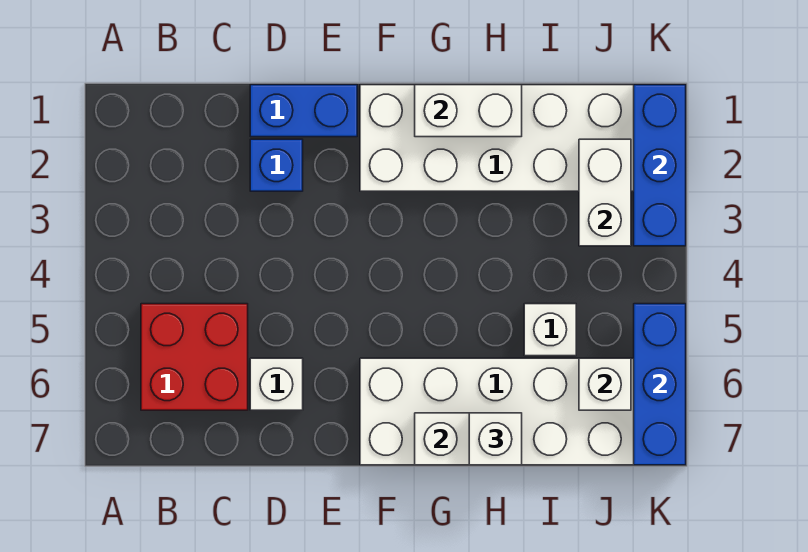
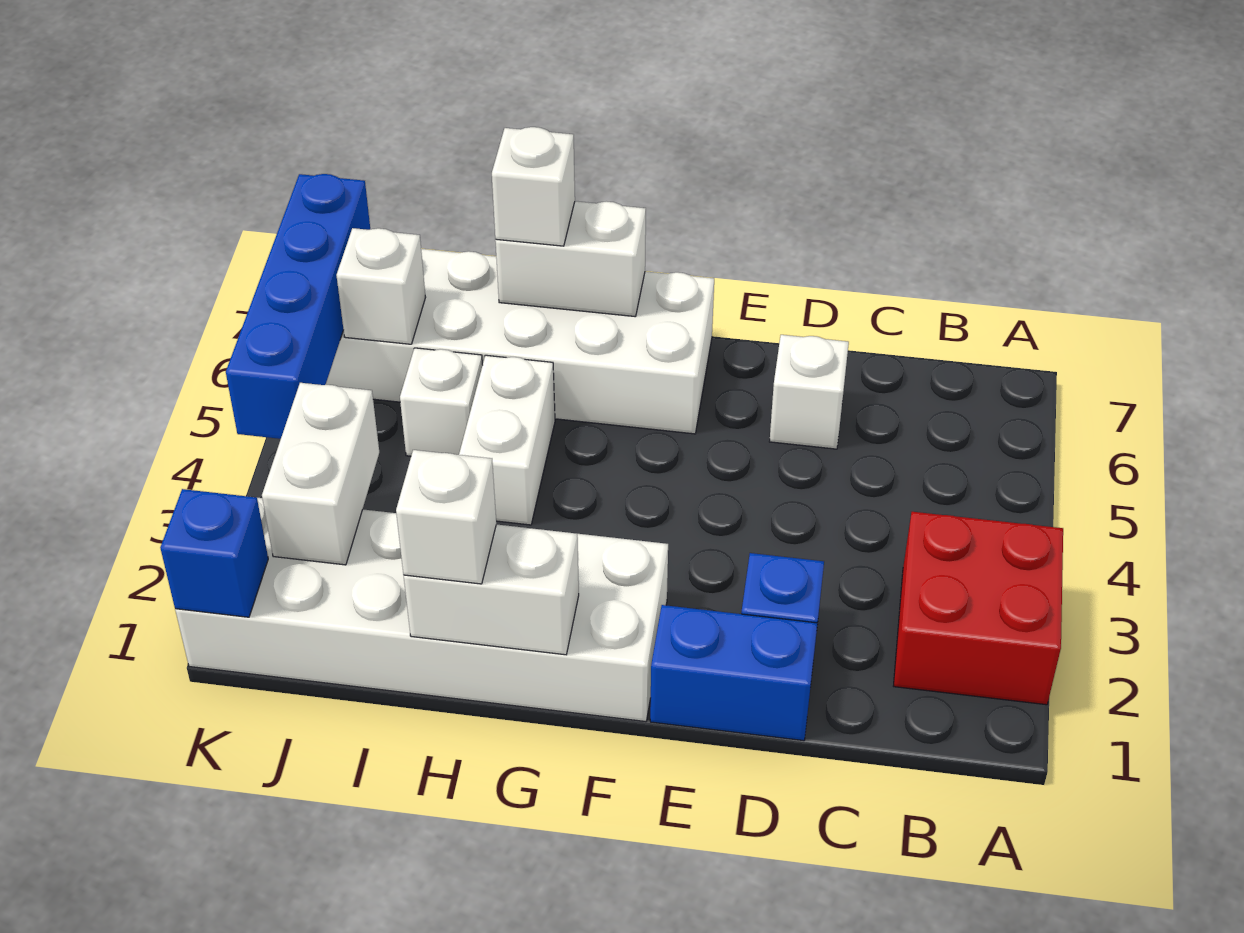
red brick B5:C6 level 1 -> red brick A2:B3 level 1
none -> white brick H1 level 3
none -> white brick H4:H5 level 1
blue brick K1:K3 level 2 -> blue brick K1 level 2
blue brick K5:K7 level 2 -> blue brick K4:K7 level 2

